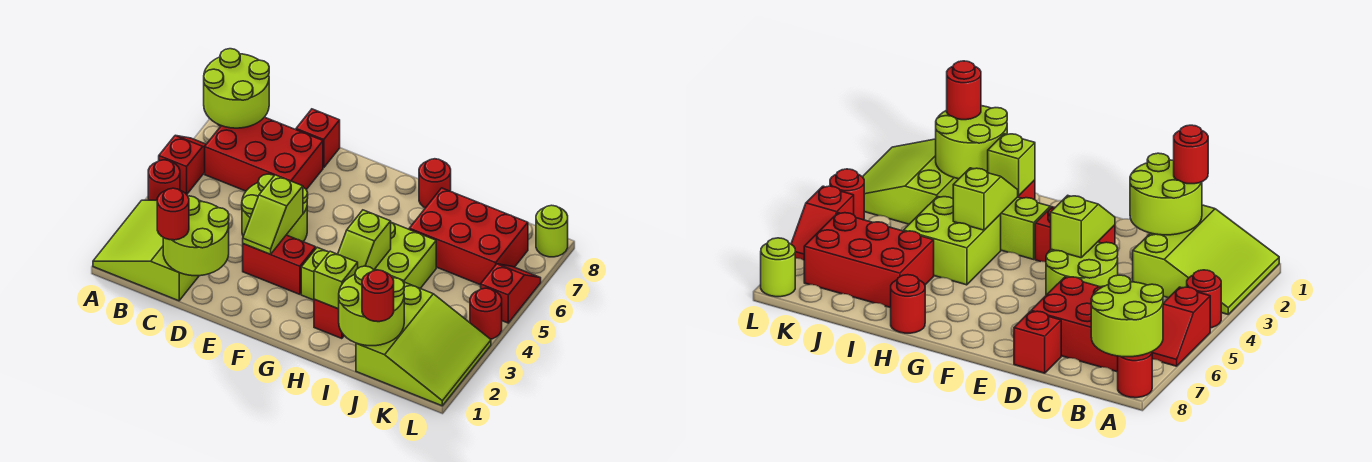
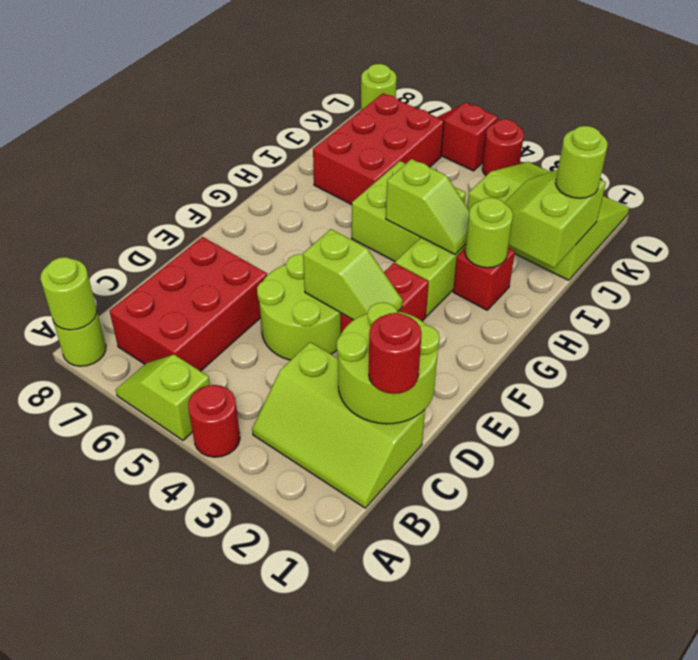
lime slope A1:C3 level 1 top C -> lime slope B1:C3 level 1 top C
red slope A5:A6 level 1 top 5 -> lime slope A5:A6 level 1 top 5
lime round brick A7:B8 level 2 -> lime round brick A8 level 2
red round brick A8 level 1 -> lime round brick A8 level 1
red brick D8 level 1 -> none
lime brick H2 level 2 -> lime round brick H2 level 2
red round brick H8 level 1 -> none
lime round brick I1:J2 level 2 -> lime slope I1:J2 level 2 top 1
red round brick J1 level 3 -> lime round brick J1 level 3

